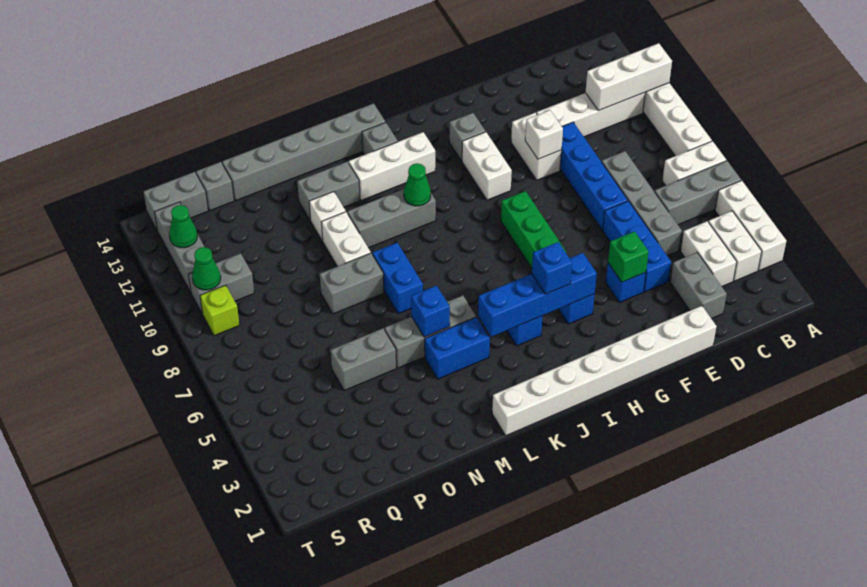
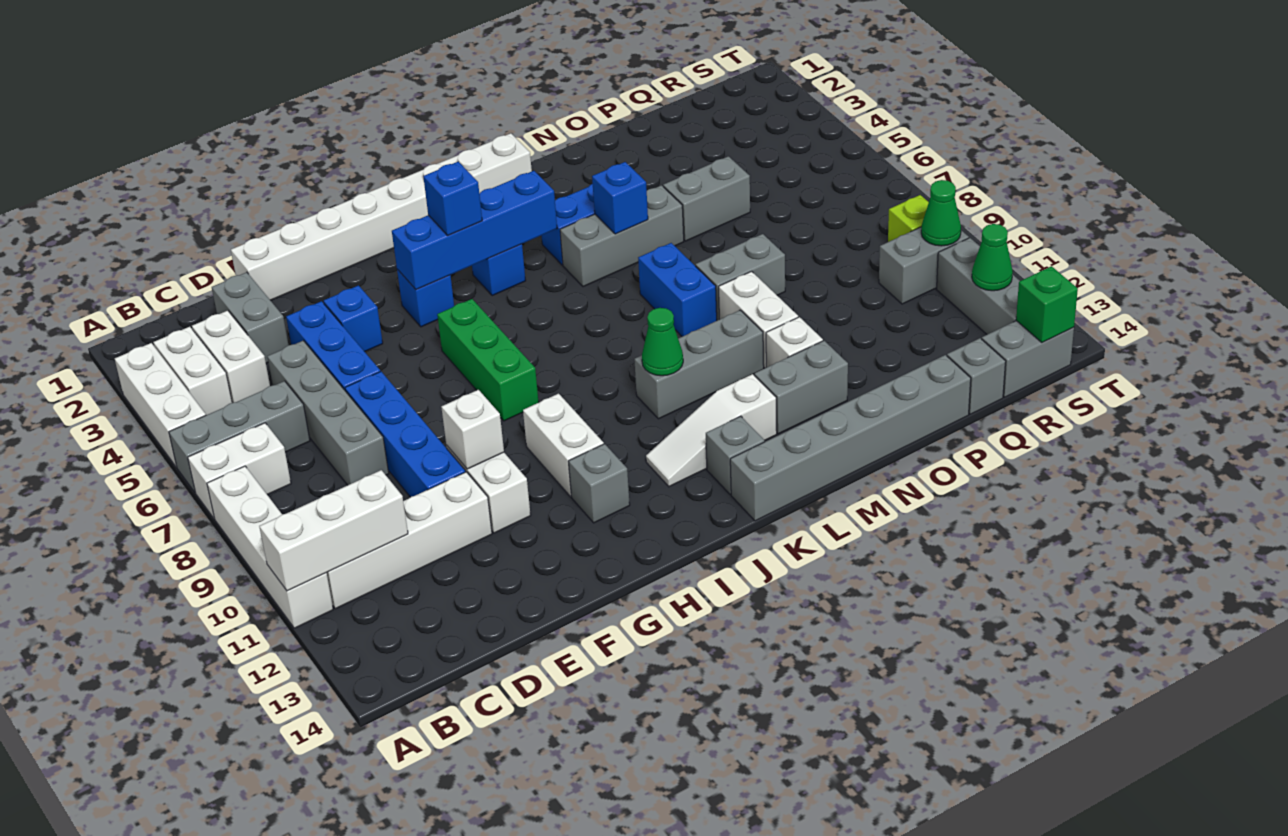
green brick F4 level 2 -> green brick S14 level 2
white brick J12:L12 level 1 -> white slope J12:L12 level 1 top L

